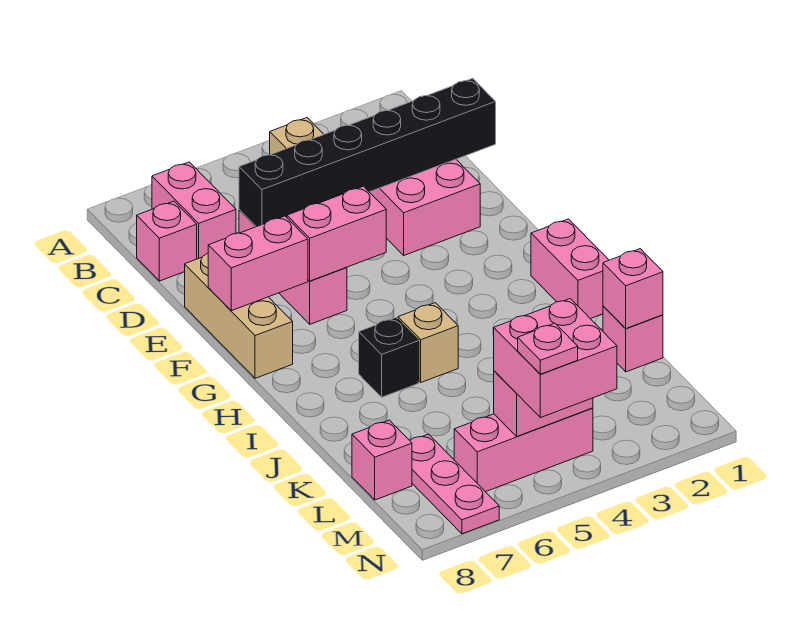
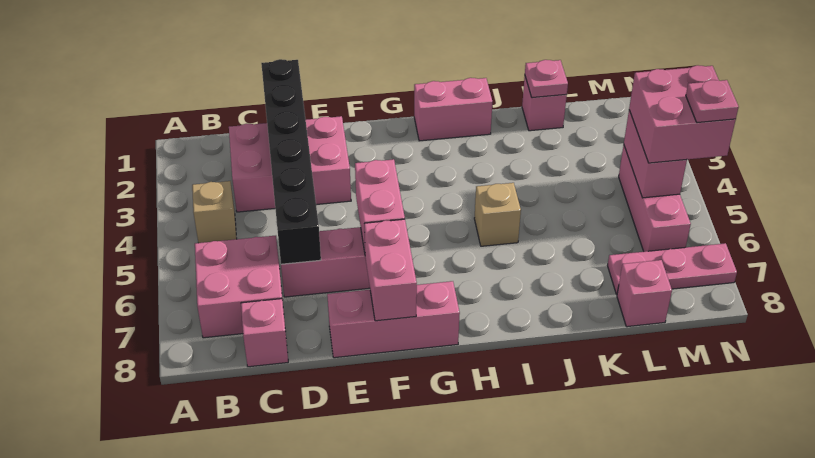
pink brick B7:C7 level 1 -> pink brick B6:C7 level 1
tan brick E8:G8 level 1 -> pink brick E8:G8 level 1
black brick I6 level 1 -> none
pink brick K1 level 2 -> pink plate K1 level 2

